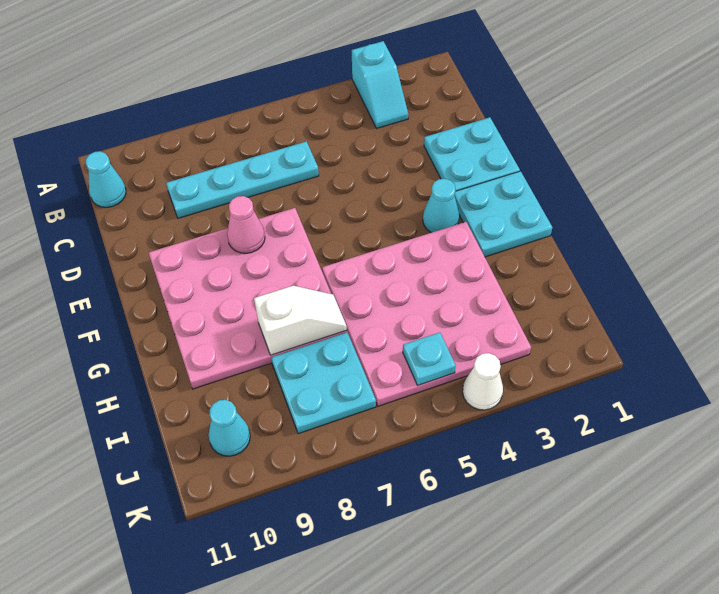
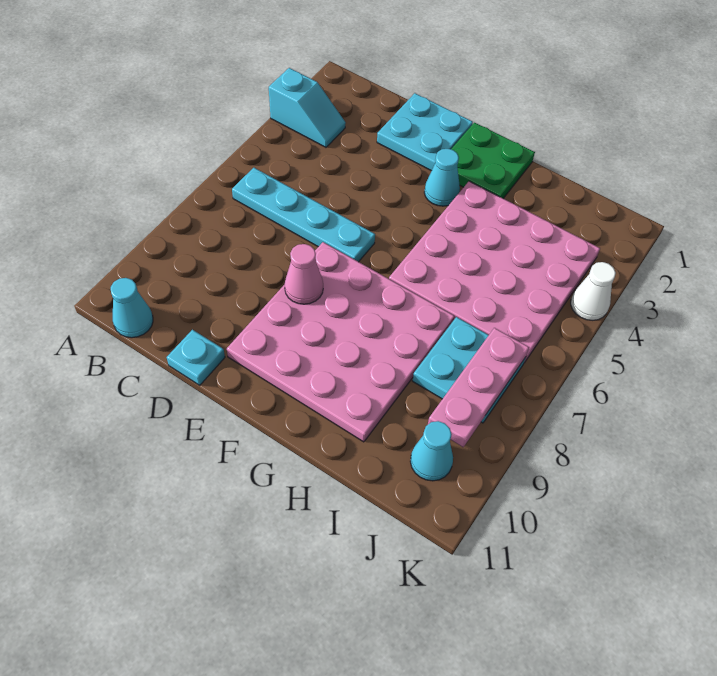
cyan plate C6:C9 level 1 -> cyan plate B6:E6 level 1
cyan plate F1:G2 level 1 -> green plate F1:G2 level 1
white slope H7:H8 level 2 top 8 -> none
cyan plate J5 level 2 -> cyan plate D11 level 1
none -> pink plate J7:J9 level 2

